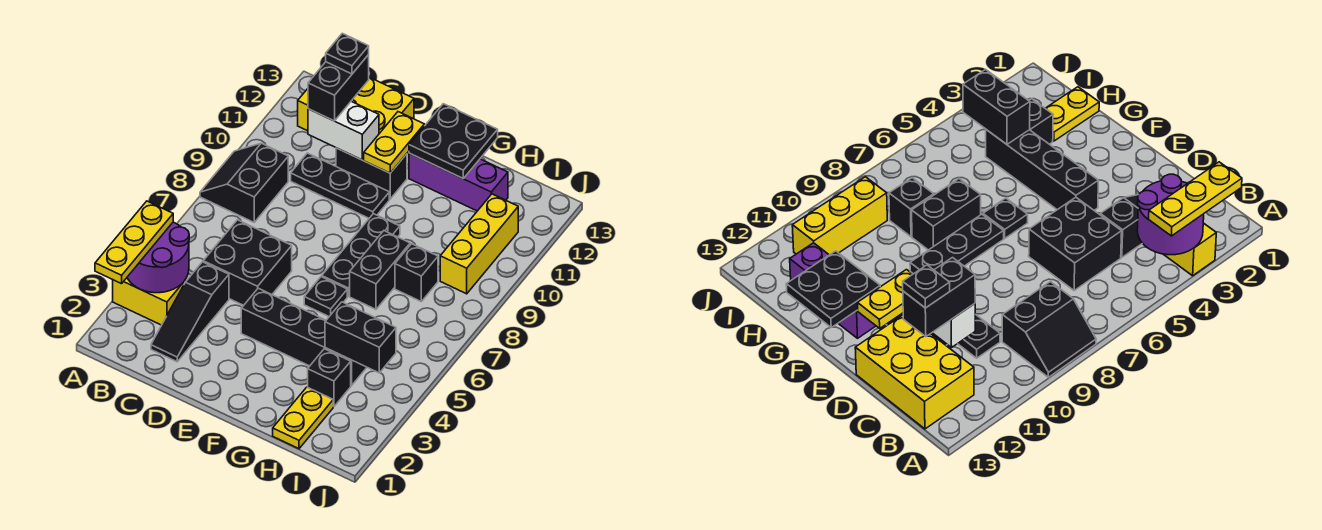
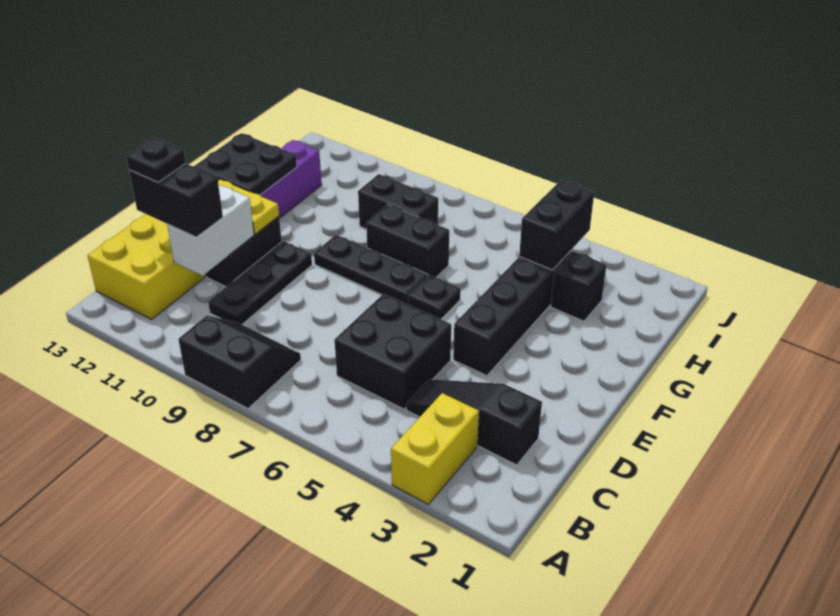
yellow plate A2:A4 level 3 -> none
purple round brick A3:B4 level 2 -> none
black slope A8:B9 level 1 top B -> black slope A8:B9 level 1 top A
black slope C2:C4 level 1 top 4 -> black slope C2:C4 level 1 top 2
yellow plate H1:H2 level 1 -> none
black brick H8 level 1 -> black brick H8:H9 level 1
yellow brick I9:I11 level 1 -> none

